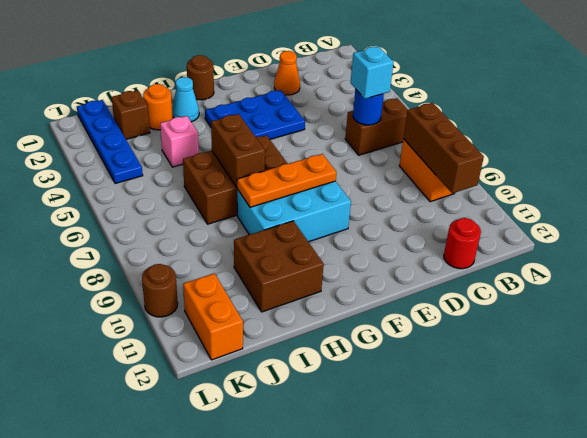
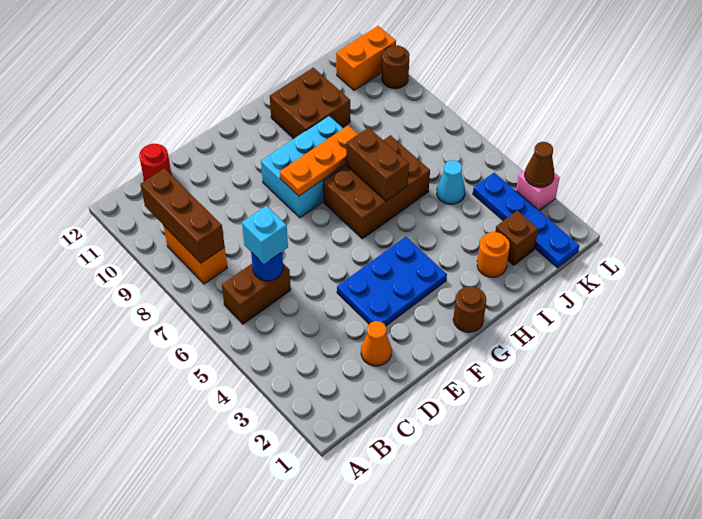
cyan cone H2 level 1 -> cyan cone J5 level 1
pink brick I4 level 1 -> pink brick L3 level 1
orange brick K11:K12 level 1 -> orange brick K11:L11 level 1
none -> brown cone L3 level 2

